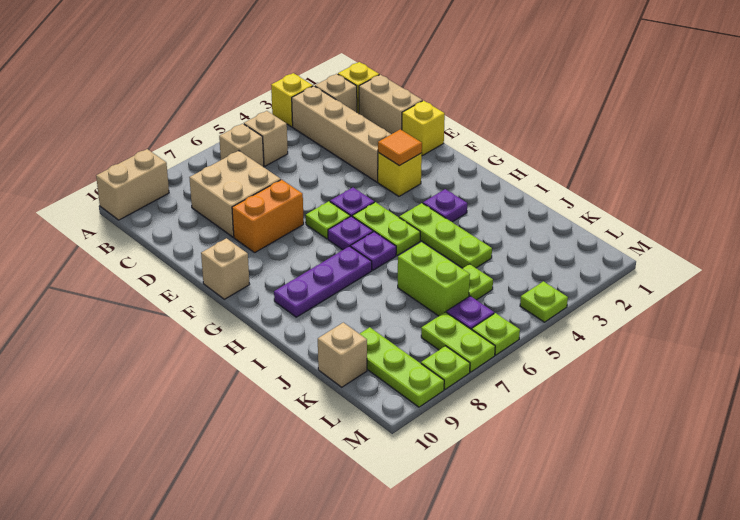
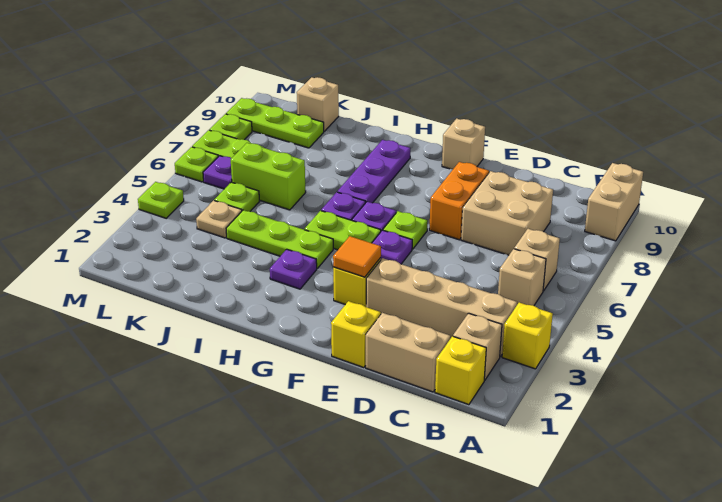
none -> tan plate K4 level 1

